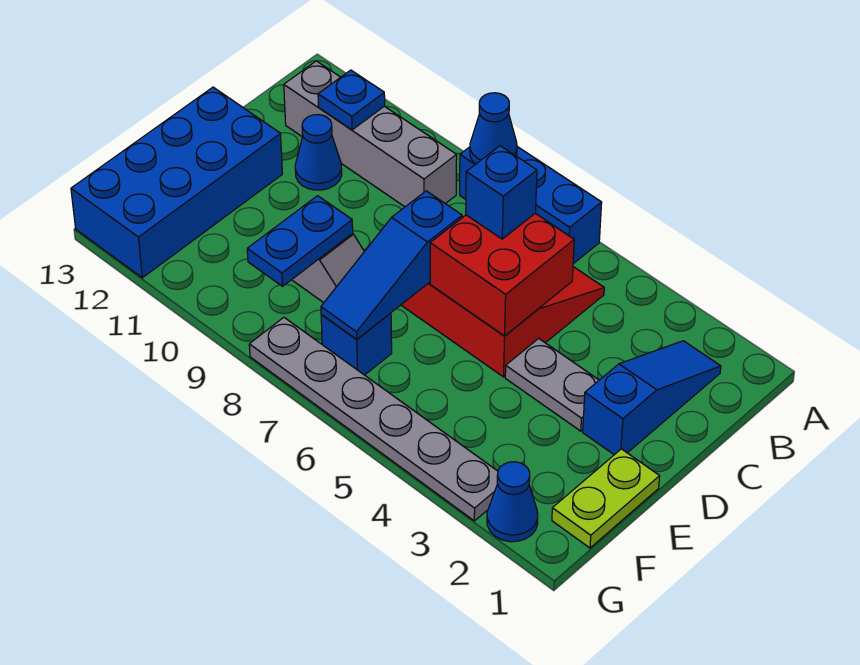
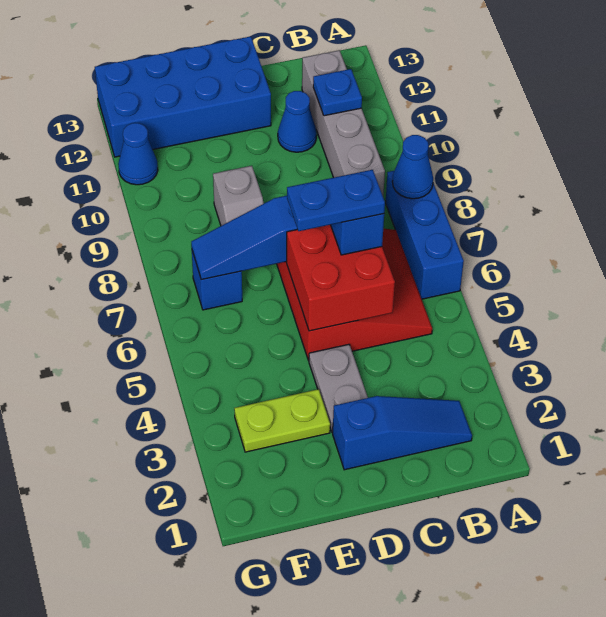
lime plate E1:F1 level 1 -> lime plate E3:F3 level 1
blue plate E9:F9 level 2 -> blue plate C6:D6 level 4
blue cone G2 level 1 -> blue cone G11 level 1
grey plate G3:G8 level 1 -> none

